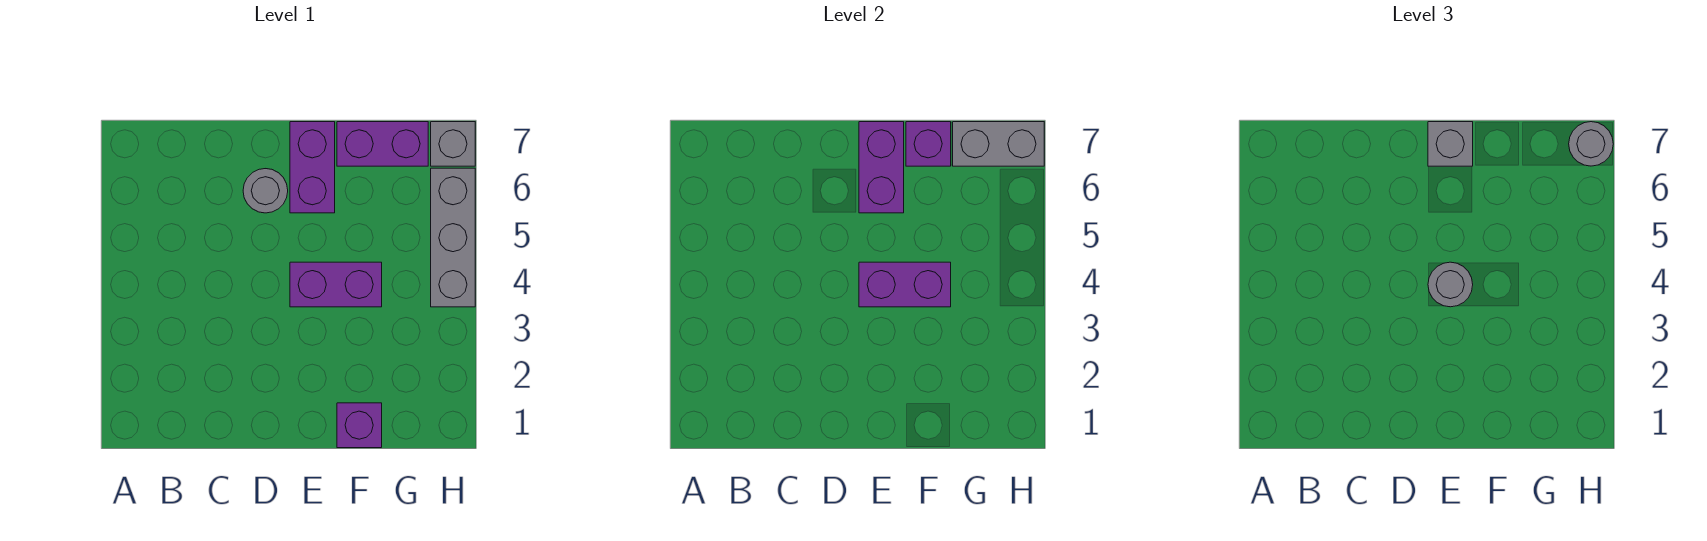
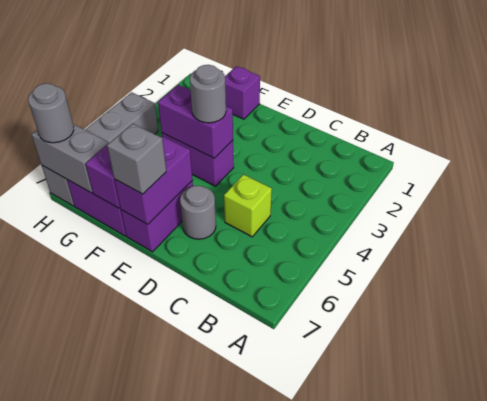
none -> lime brick C5 level 1

